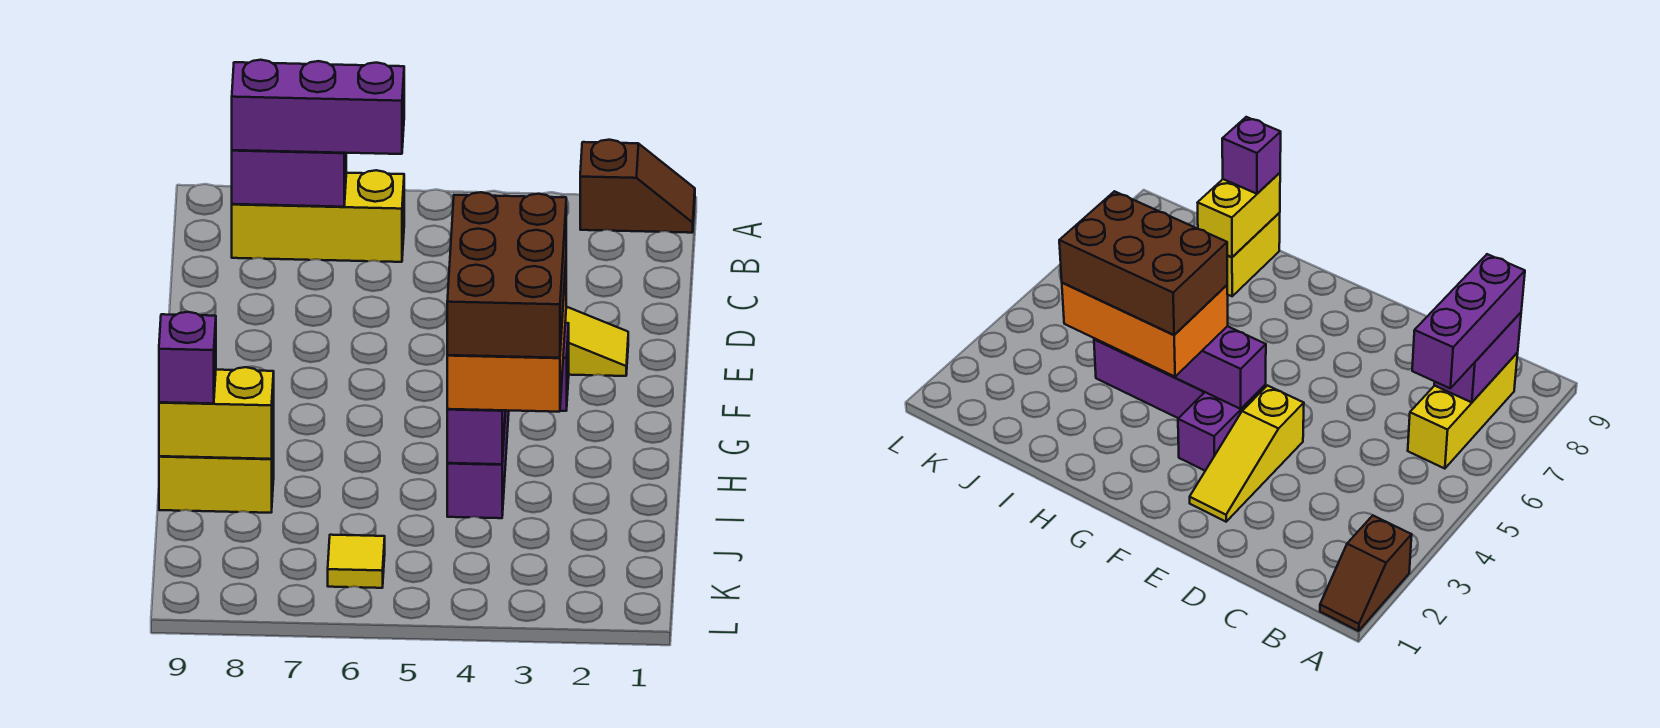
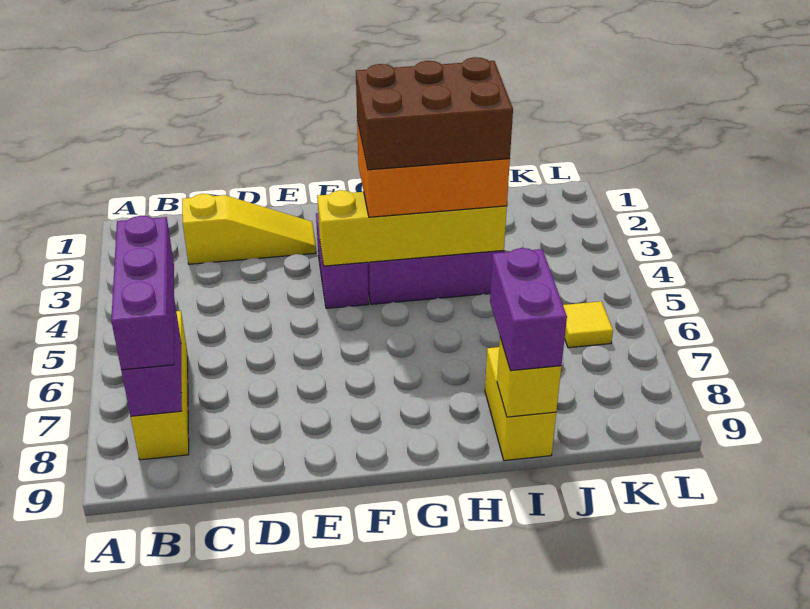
brown slope A1:A2 level 1 top 2 -> none
yellow slope E2:E4 level 1 top 4 -> yellow slope C2:E2 level 1 top C
purple brick F4:I4 level 2 -> yellow brick F4:I4 level 2
yellow brick I8:I9 level 2 -> yellow brick I9 level 2
purple brick I9 level 3 -> purple brick I8:I9 level 3

